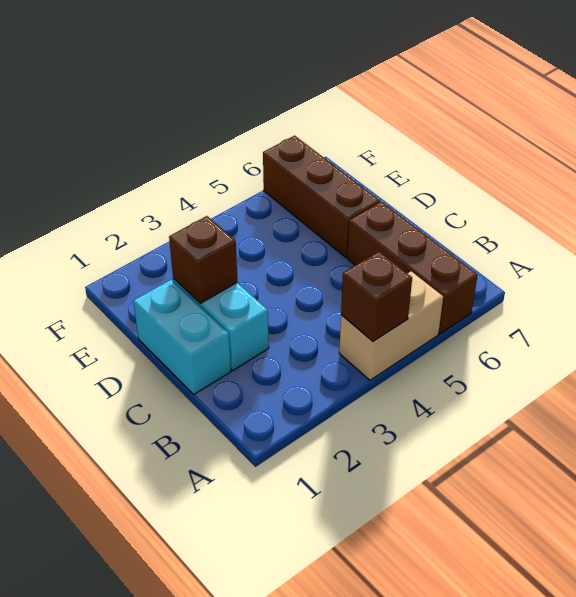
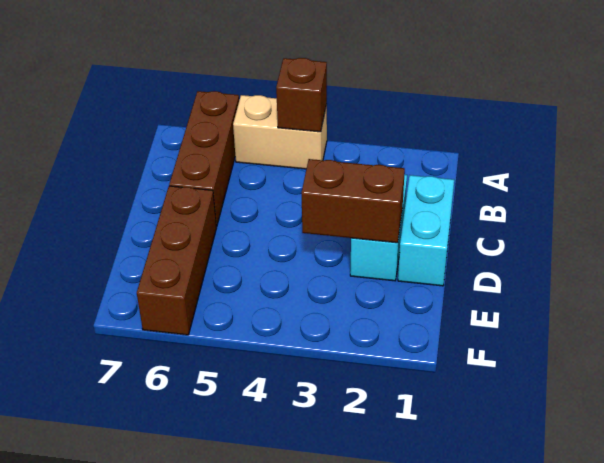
brown brick D2 level 2 -> brown brick D2:D3 level 2

